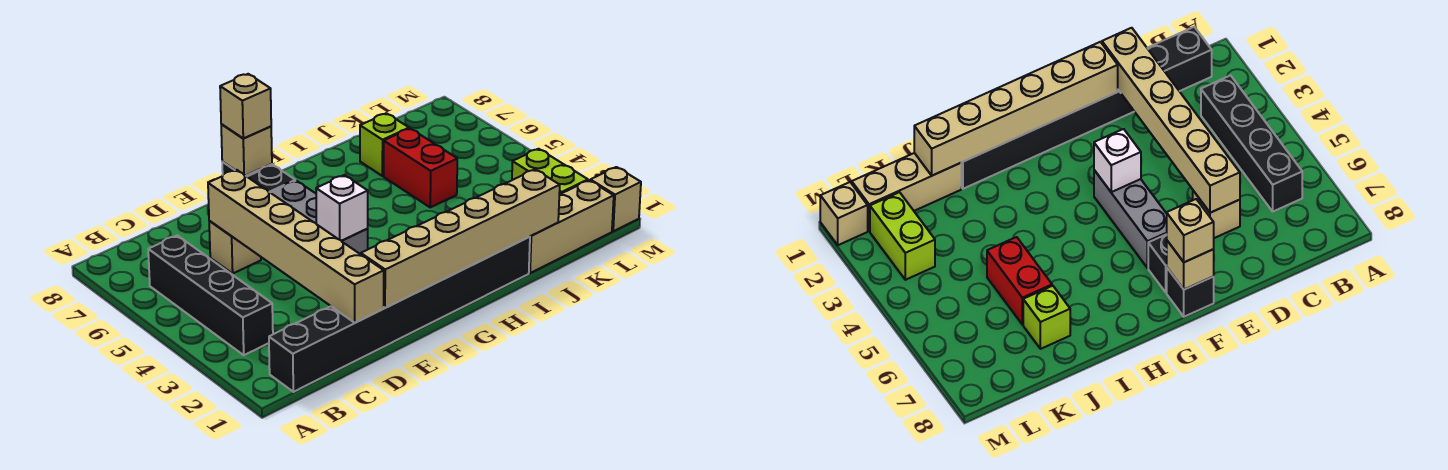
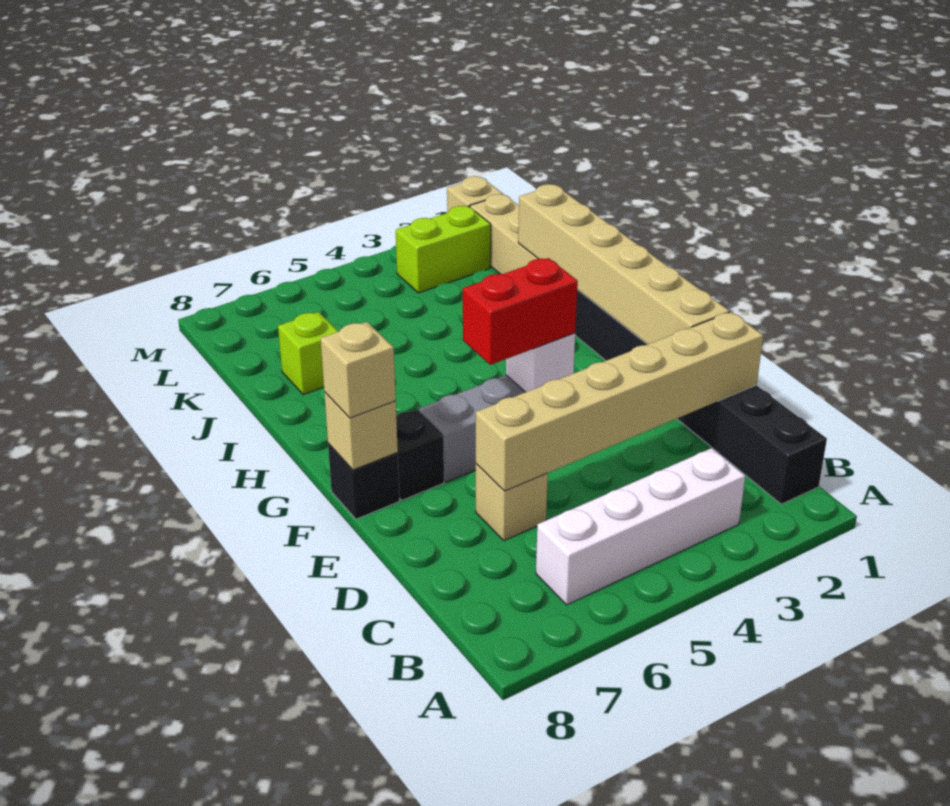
black brick B3:B6 level 1 -> white brick B3:B6 level 1
red brick J5:J6 level 1 -> red brick F4:F5 level 3

